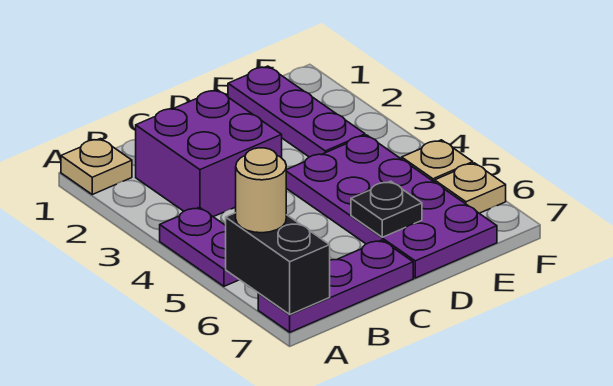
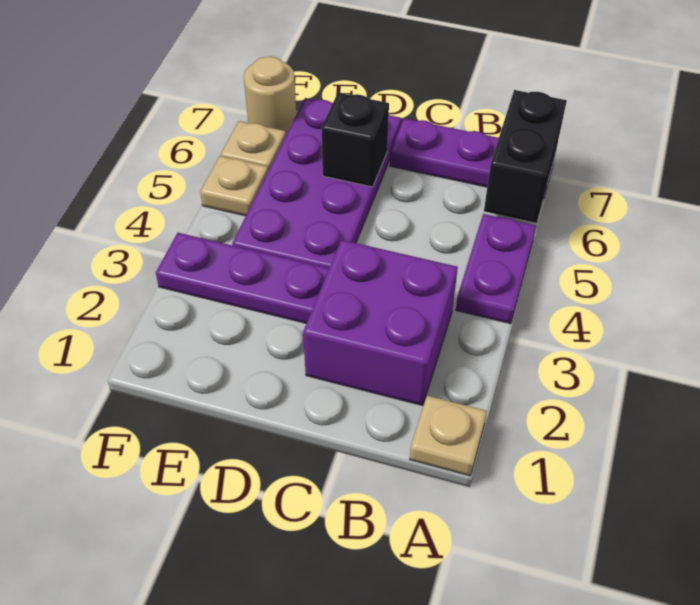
tan round brick A6 level 3 -> tan round brick F7 level 1
black plate D6 level 2 -> black brick D6 level 2
purple plate E1:E3 level 1 -> purple plate D3:F3 level 1

